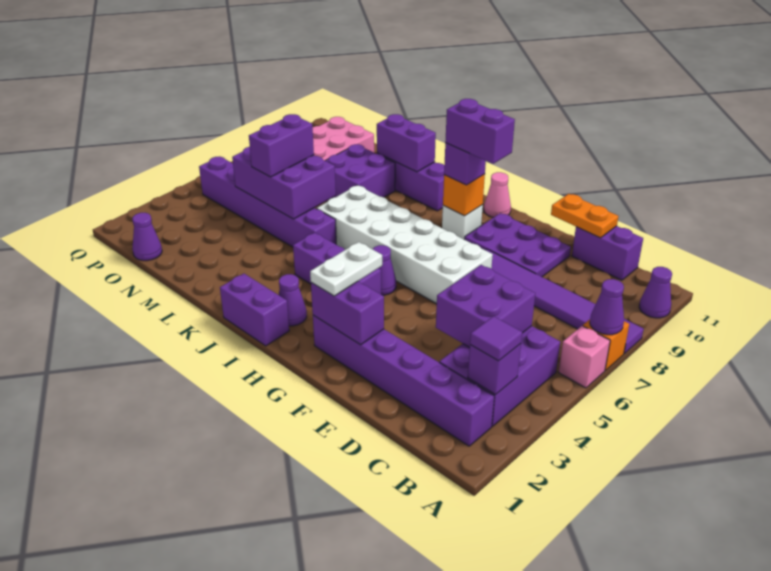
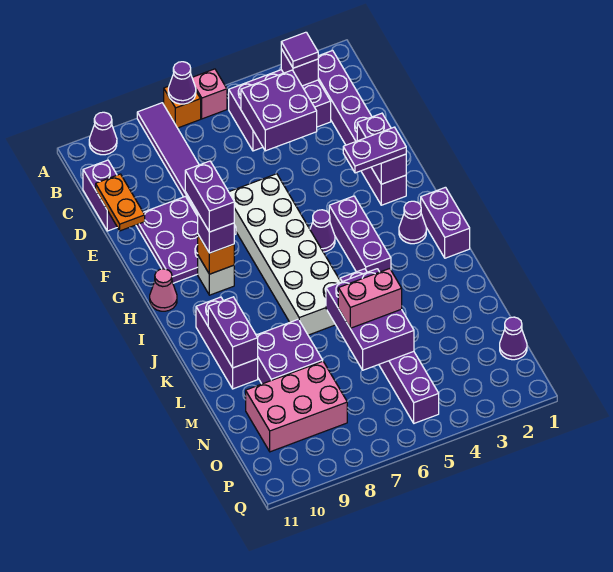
white plate G2:G3 level 3 -> purple plate G2:G3 level 3
purple brick M5:M6 level 3 -> pink brick M5:M6 level 3

